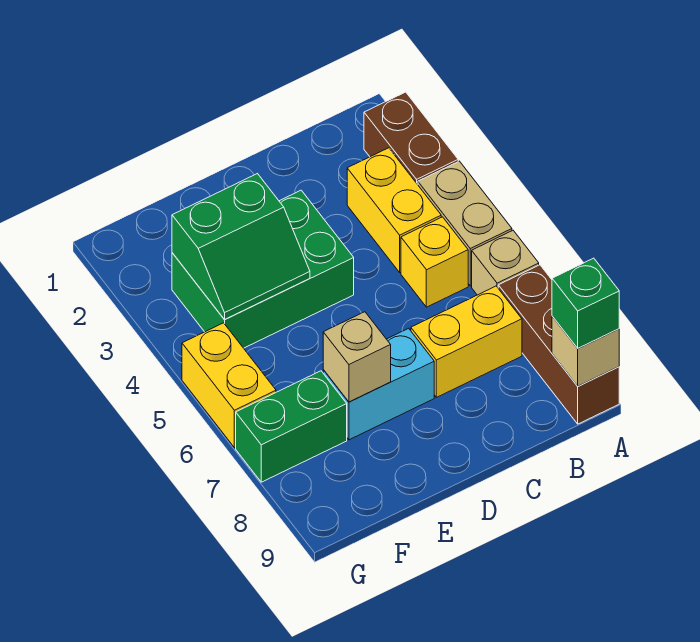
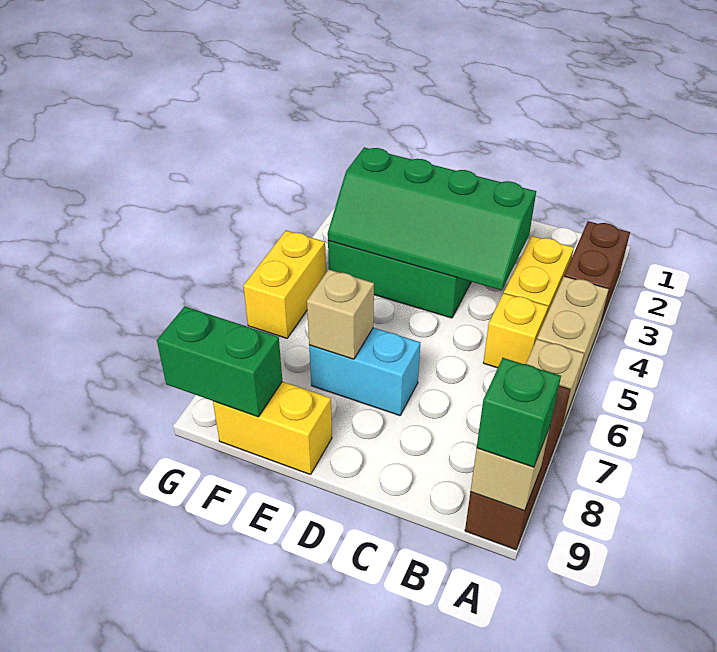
yellow brick B7:C7 level 1 -> yellow brick E9:F9 level 1
green slope E3:F4 level 2 top 3 -> green slope C3:F4 level 2 top 3
green brick F7:G7 level 1 -> green brick F9:G9 level 2

